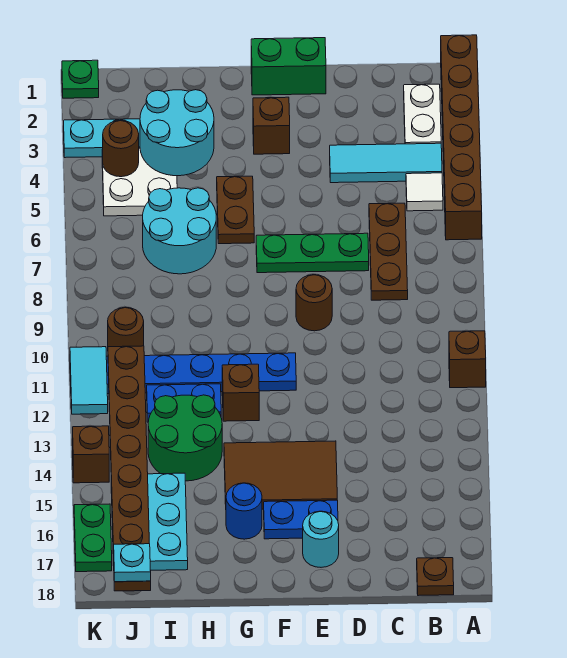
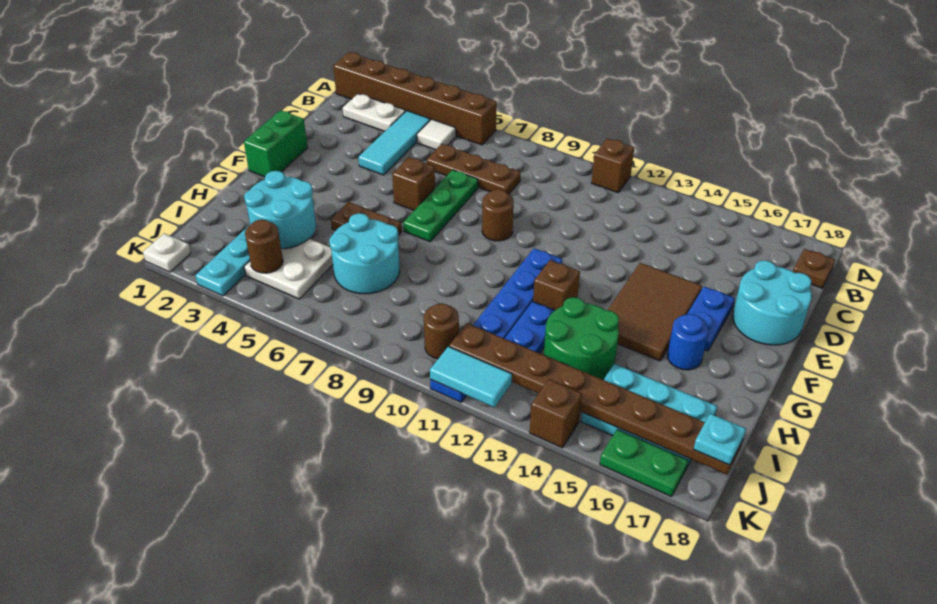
cyan round brick E17 level 1 -> cyan round brick D17:E18 level 1
brown brick F3 level 1 -> brown brick E6 level 1
green plate K1 level 1 -> white plate K1 level 1

